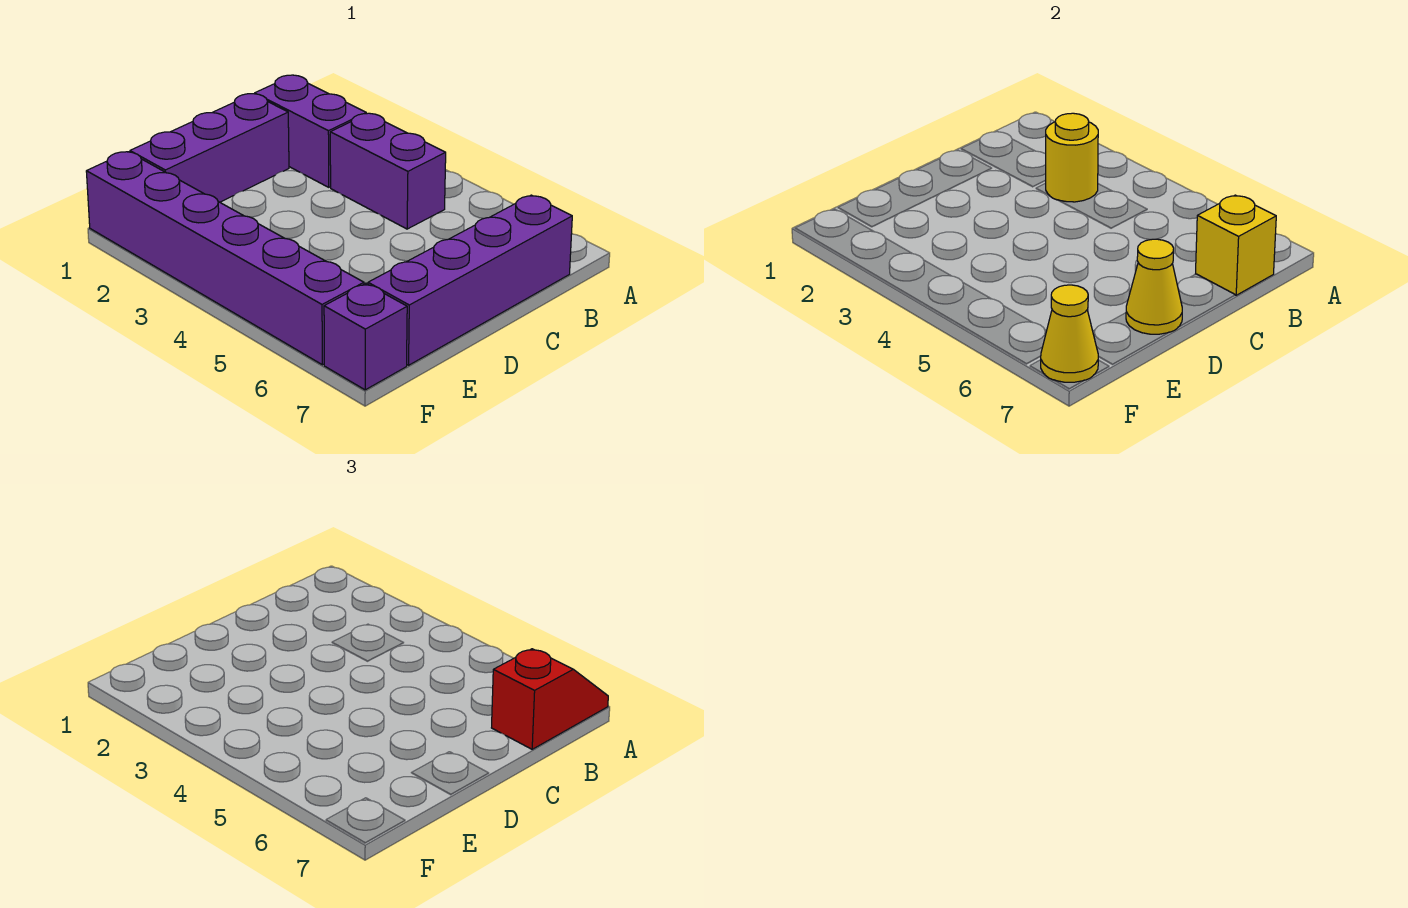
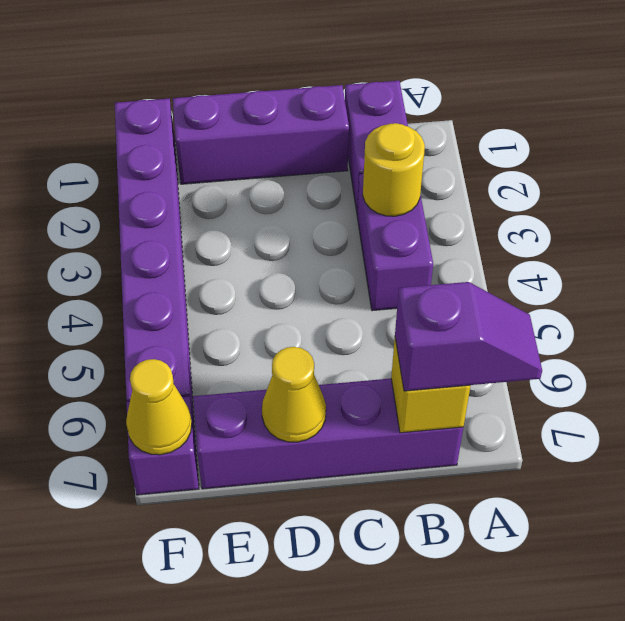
red slope A7:B7 level 3 top B -> purple slope A7:B7 level 3 top B

